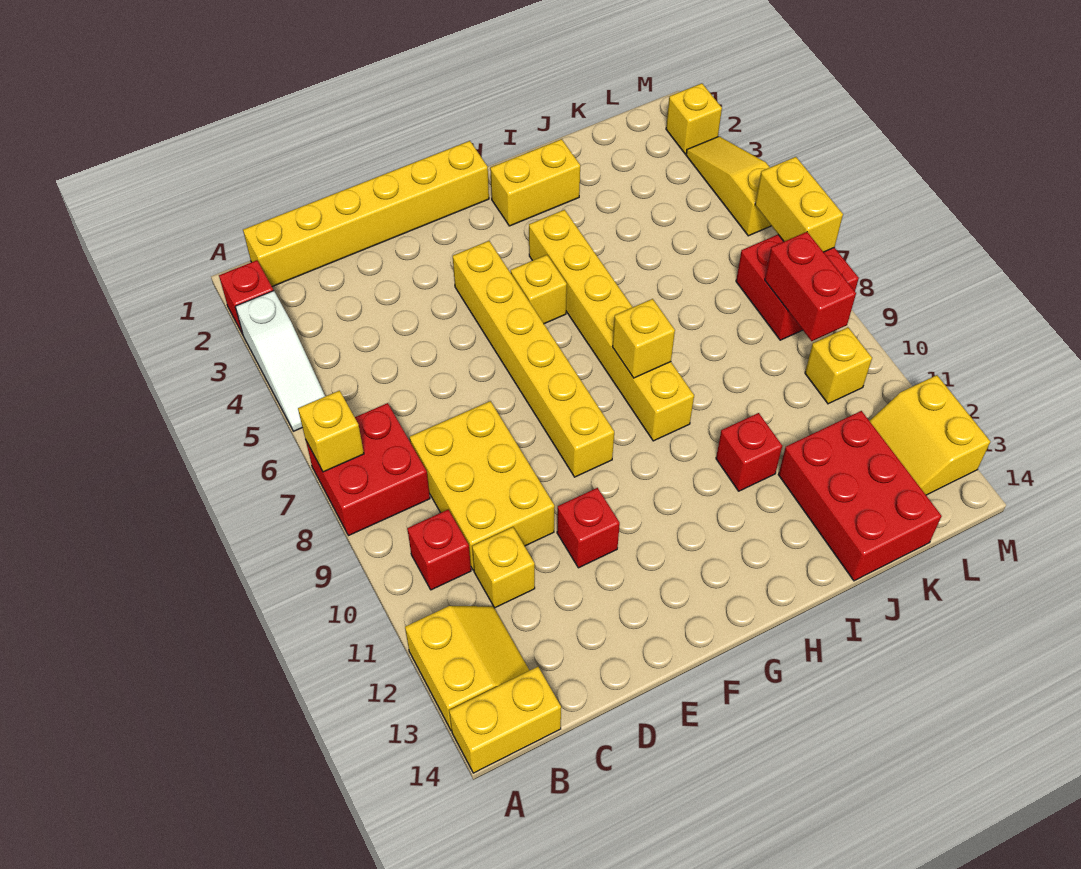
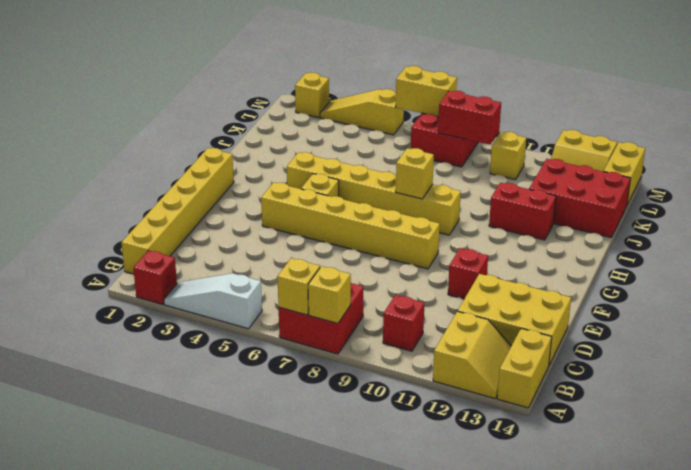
white slope A3:A5 level 1 top 3 -> white slope A3:A5 level 1 top 5
yellow slope A12:B13 level 1 top A -> yellow slope A12:B13 level 1 top 12
yellow brick C8:D10 level 1 -> yellow brick C12:D14 level 1
yellow brick C11 level 1 -> yellow brick A8 level 2
yellow brick H2:I2 level 1 -> yellow brick L14:M14 level 1
red brick I11 level 1 -> red brick I11:I12 level 1

